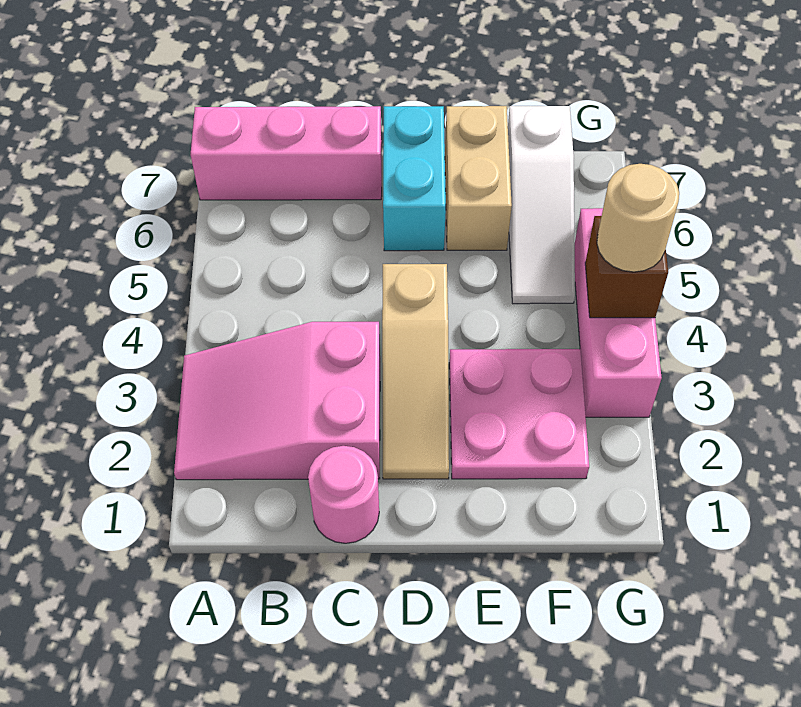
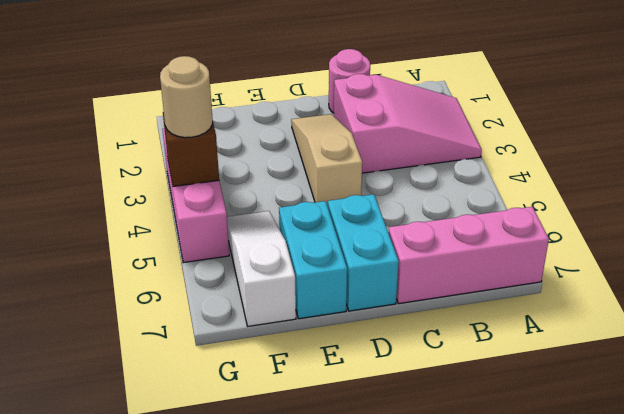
pink plate E2:F3 level 1 -> none
tan brick E6:E7 level 1 -> cyan brick E6:E7 level 1

